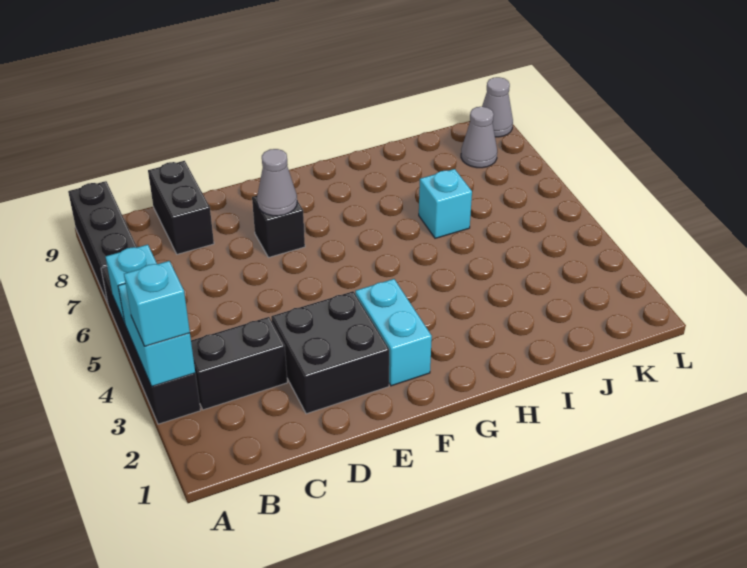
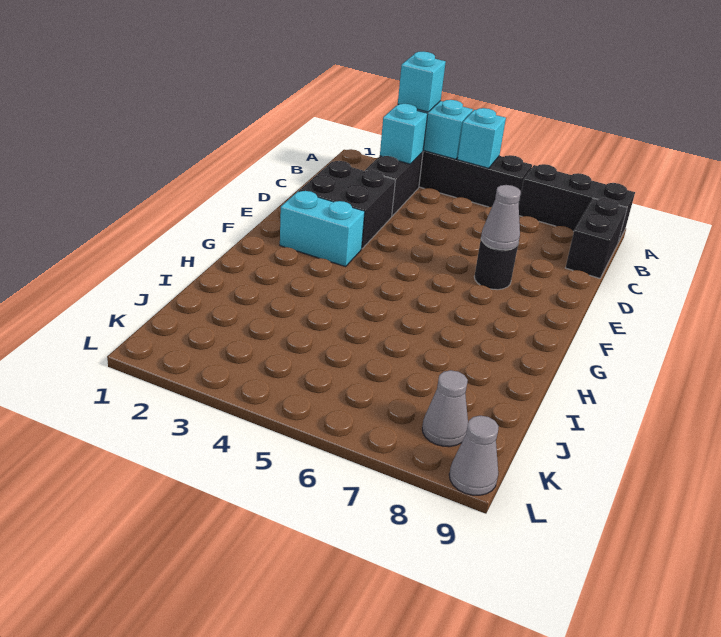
black brick C8:C9 level 1 -> black brick B9:C9 level 1
black brick E7 level 1 -> black round brick E7 level 1
cyan brick I6 level 1 -> cyan brick B3 level 2

